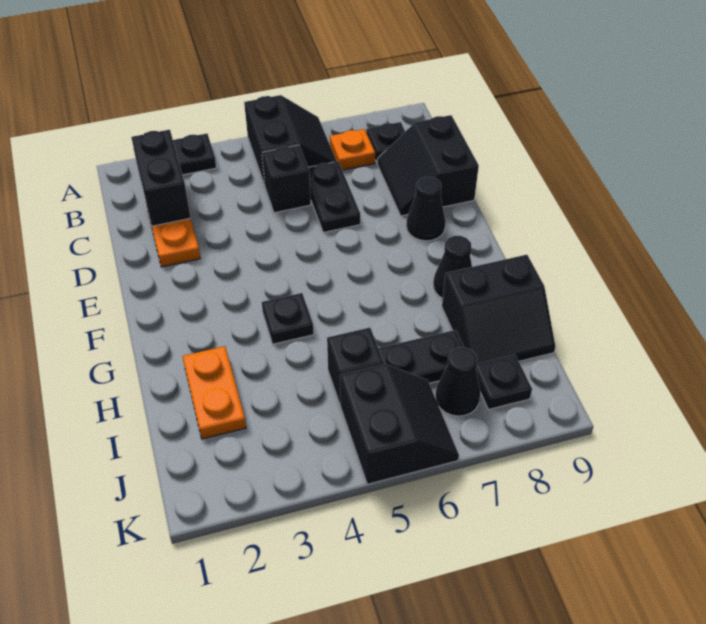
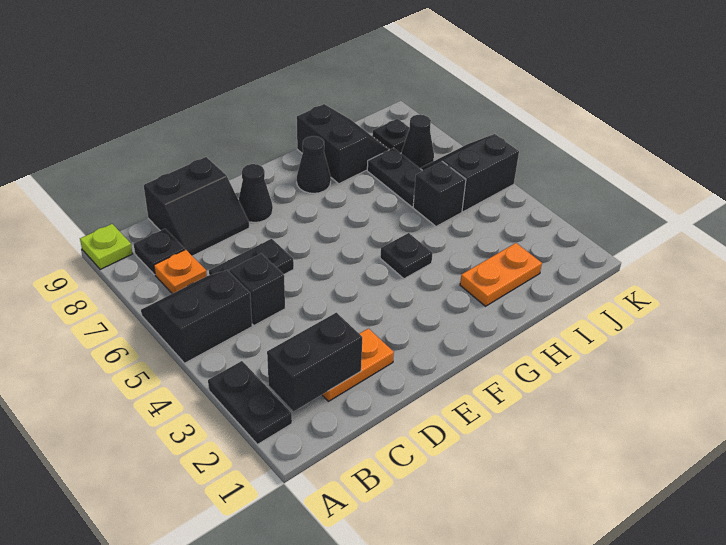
none -> lime plate A9 level 1

